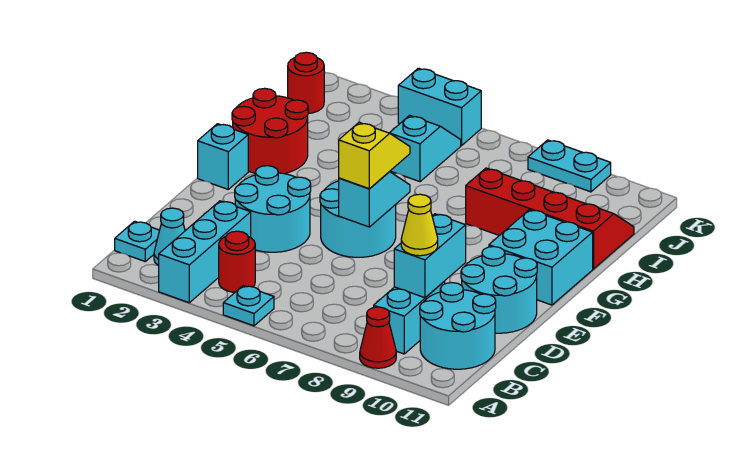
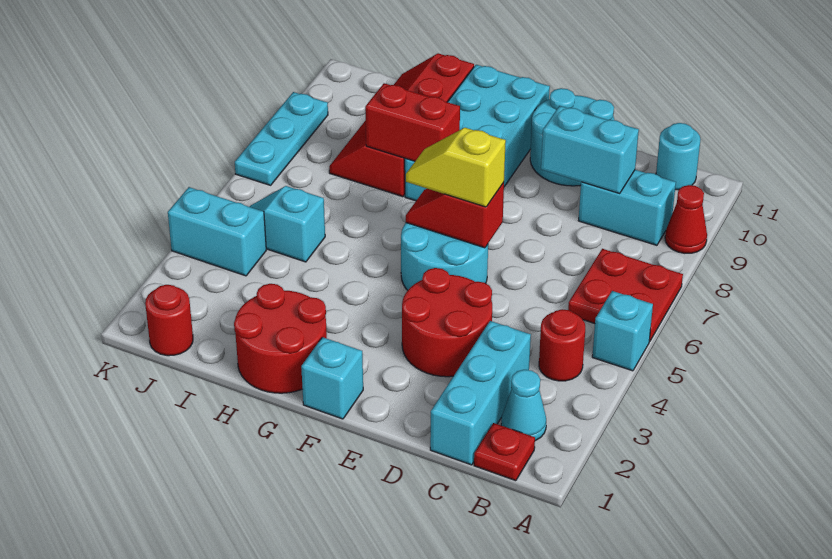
cyan brick A3:C3 level 1 -> cyan brick C1:C3 level 1
cyan plate A5 level 1 -> cyan brick A5 level 1
none -> red plate A6:B7 level 1
cyan plate B1 level 1 -> red plate B1 level 1
cyan round brick B10:C11 level 1 -> cyan round brick B11 level 1
yellow cone C9 level 3 -> none
cyan round brick D3:E4 level 1 -> red round brick D3:E4 level 1
cyan slope E6:F6 level 2 top E -> red slope E6:F6 level 2 top E
cyan brick F10:G11 level 1 -> cyan brick F8:G11 level 1
none -> red brick G8:H8 level 2
cyan brick K4:K5 level 1 -> cyan brick J4:K4 level 1
cyan plate K8:K9 level 1 -> cyan plate K7:K9 level 1

